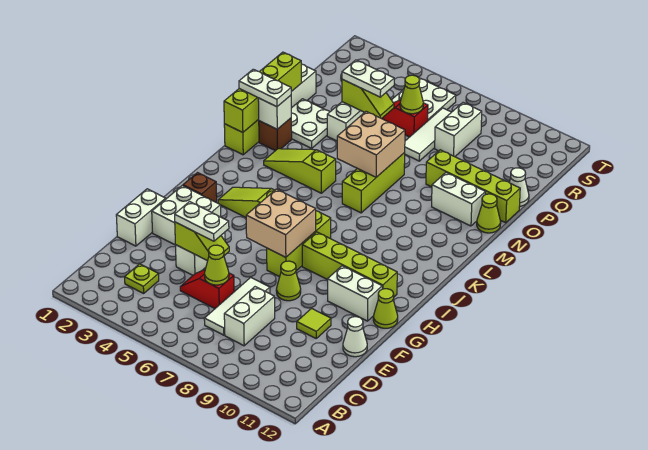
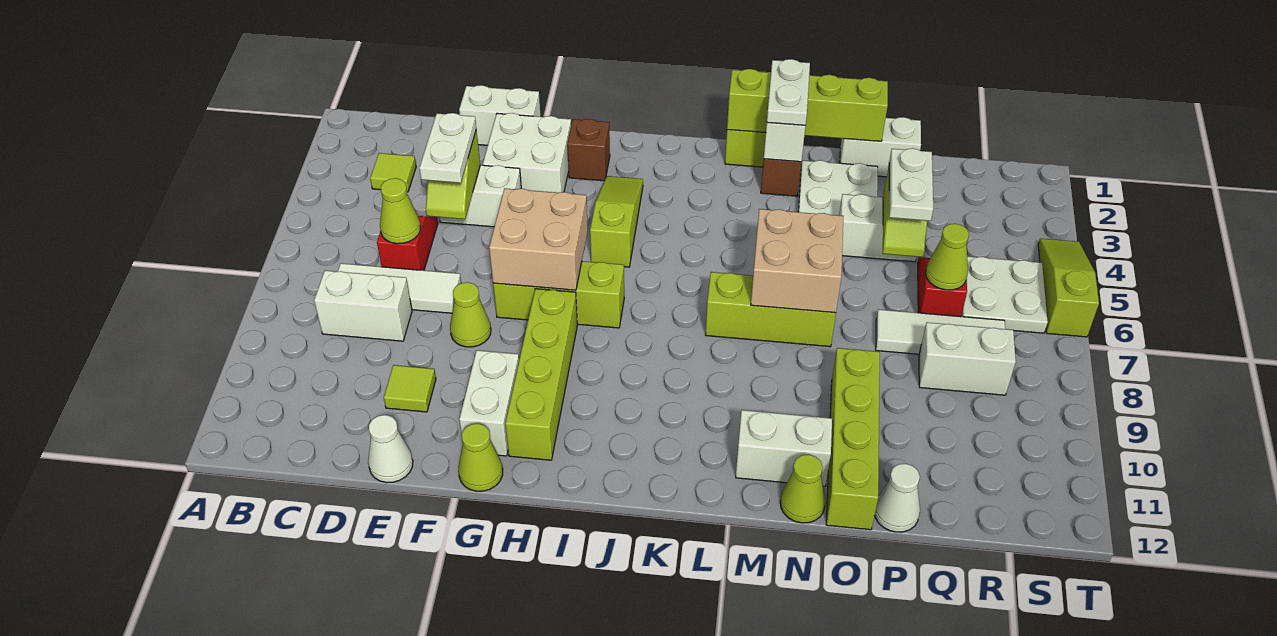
lime plate C3 level 1 -> lime tile C3 level 1
lime slope L3:L5 level 1 top 5 -> lime slope T4:T6 level 1 top 6
white brick N10:N11 level 1 -> white brick M11:N11 level 1

